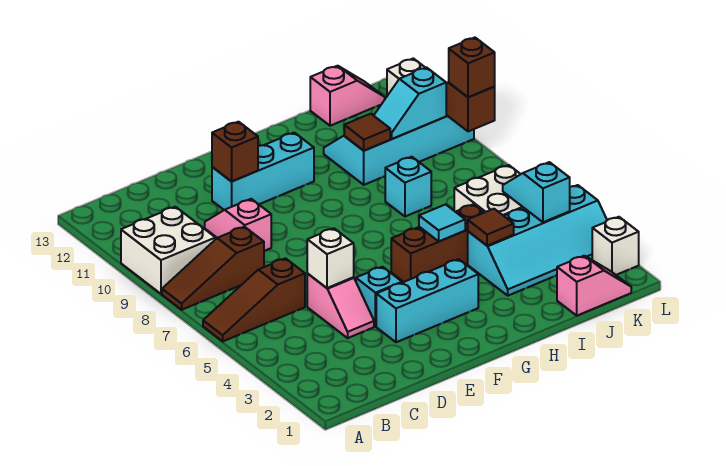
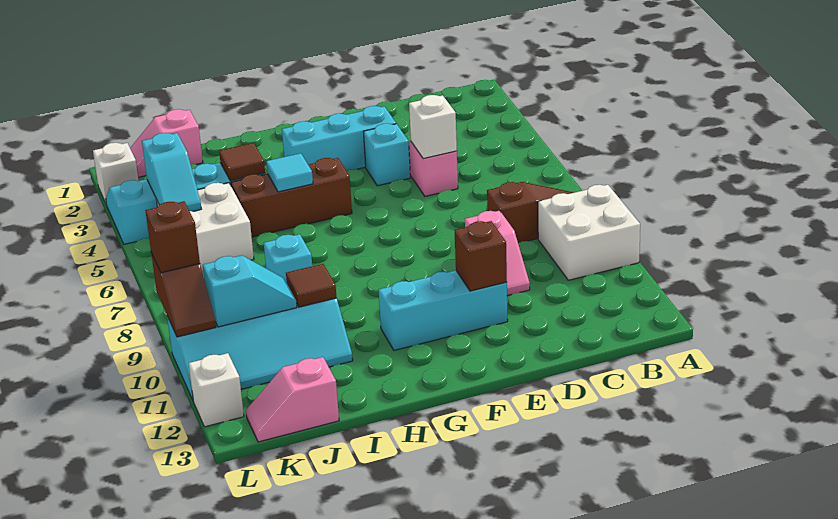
brown slope A6:C6 level 1 top C -> none

